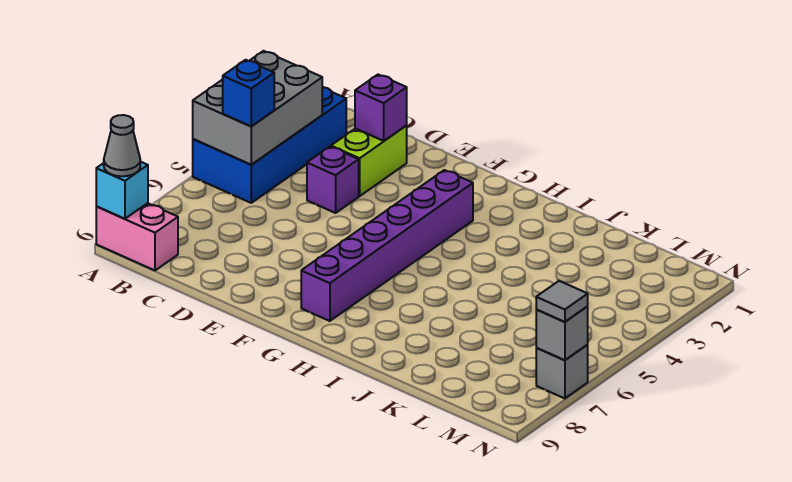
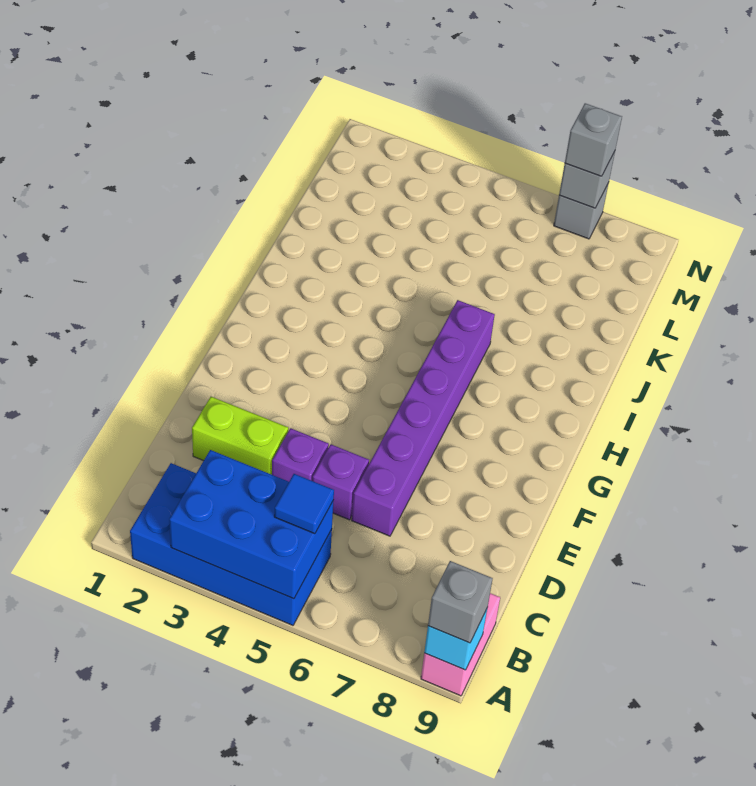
grey brick A3:B5 level 2 -> blue brick A3:B5 level 2
grey cone A9 level 3 -> grey brick A9 level 3
blue brick B5 level 3 -> blue tile B5 level 3
purple brick D2 level 2 -> purple brick D5 level 1
purple brick G3:G8 level 1 -> purple brick D6:I6 level 1
grey tile N7 level 3 -> grey brick N7 level 3

